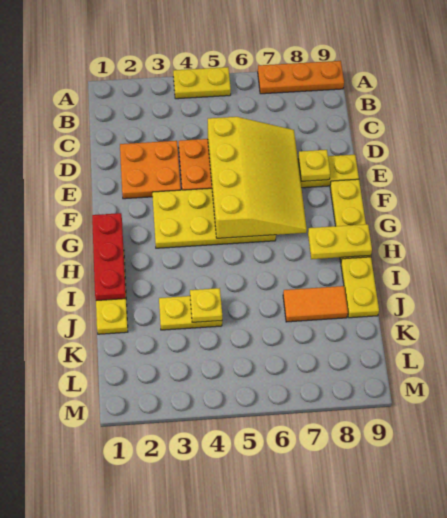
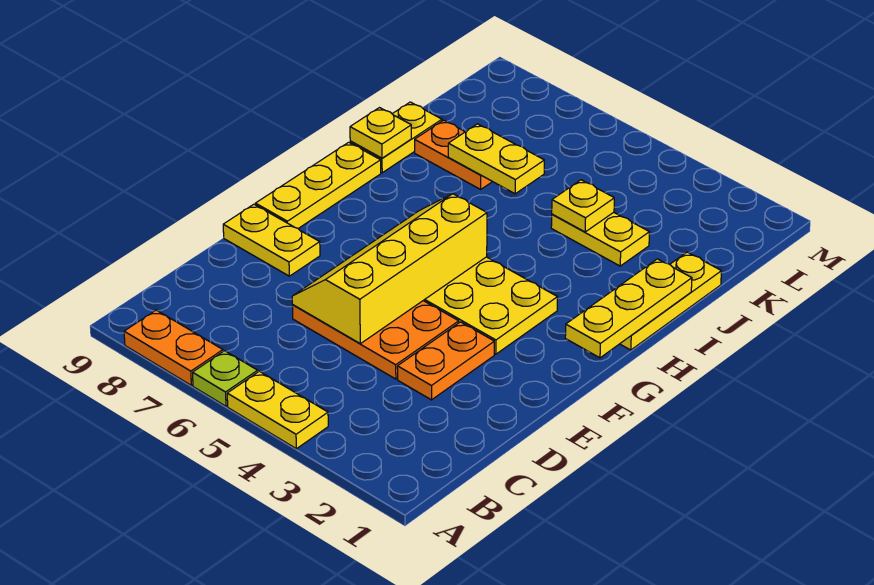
none -> lime plate A6 level 1
orange plate A7:A9 level 1 -> orange plate A7:A8 level 1
orange plate D2:E3 level 1 -> orange plate D3:E3 level 1
yellow slope D5:G7 level 2 top 5 -> yellow slope D5:G6 level 2 top 5
yellow plate E8 level 2 -> yellow plate I9 level 2
red plate G1:I1 level 2 -> yellow plate G1:I1 level 2
yellow plate H8:H9 level 2 -> yellow plate J6:J7 level 2
orange tile J7:J8 level 1 -> orange plate J7:J8 level 1

